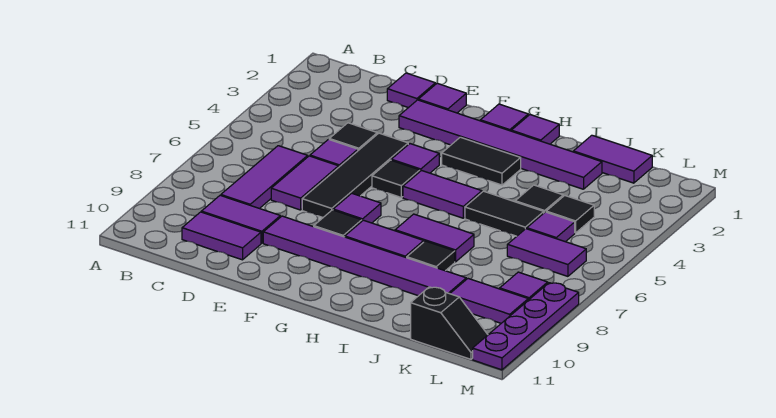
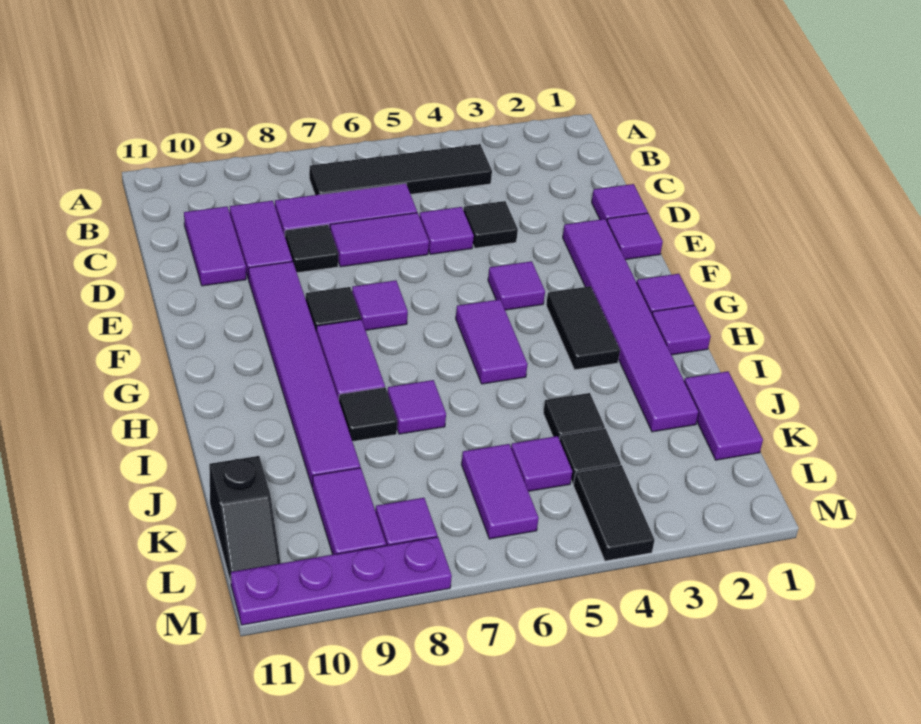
black tile E4:E7 level 1 -> black tile B4:B7 level 1
black tile F5 level 1 -> black tile D8 level 1
purple tile H7:I7 level 1 -> purple tile I7 level 1
black tile I5:J5 level 1 -> black tile L4:M4 level 1

